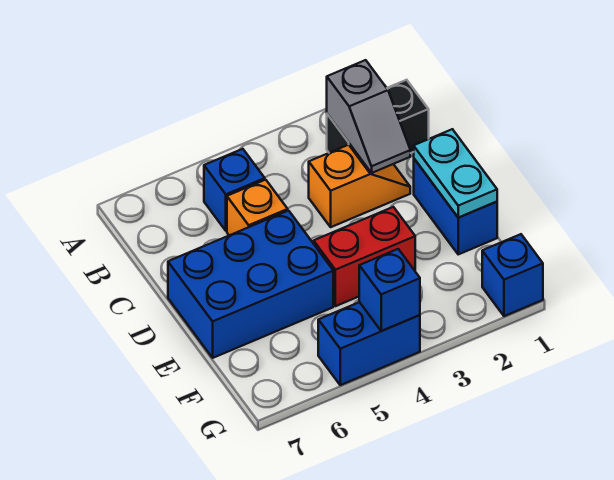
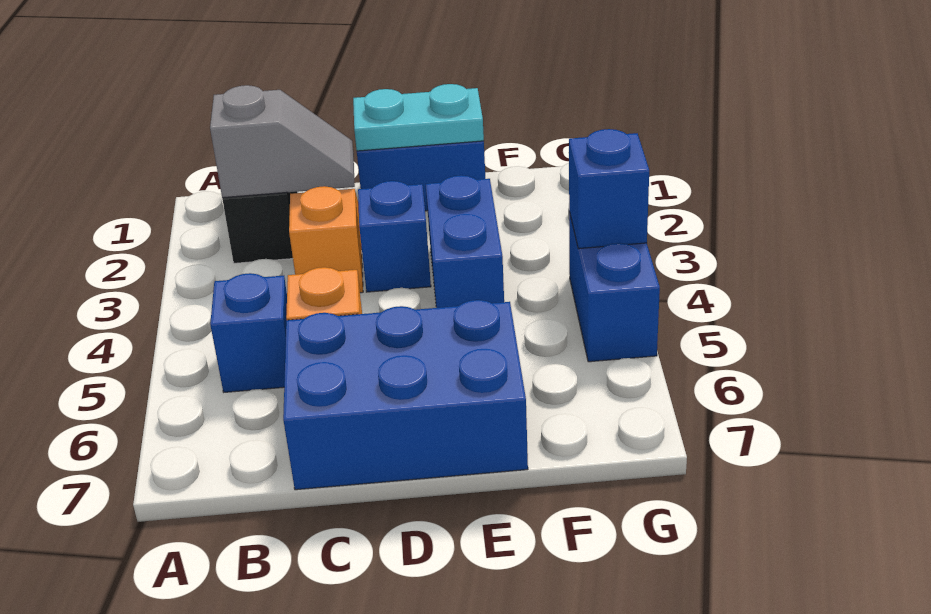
blue brick D5:E7 level 1 -> blue brick C6:E7 level 1
red brick E3:E4 level 1 -> blue brick E3:E4 level 1
blue brick G1 level 1 -> blue brick D3 level 1

